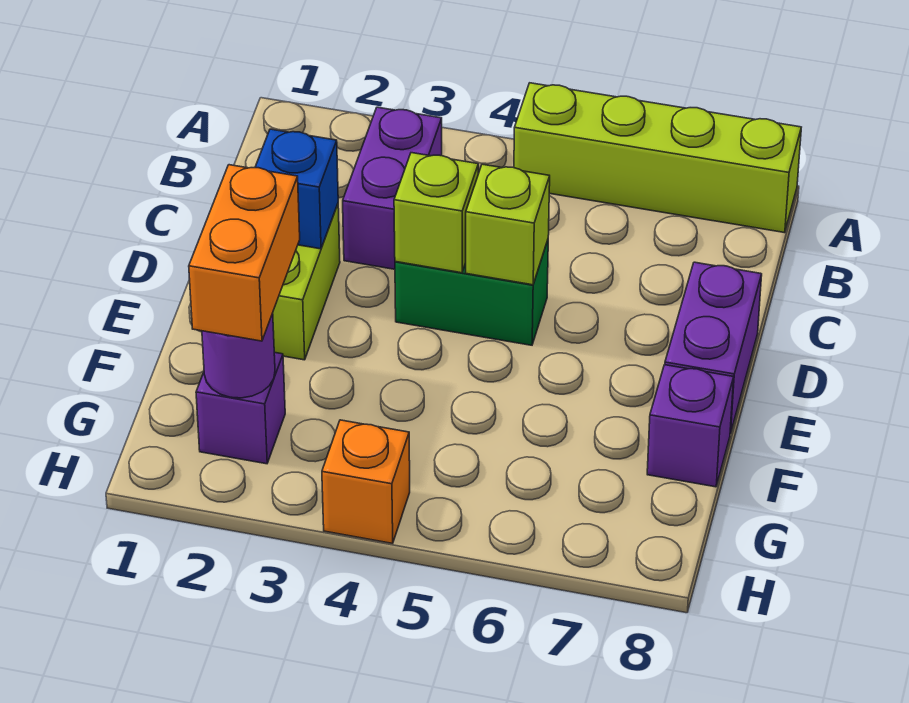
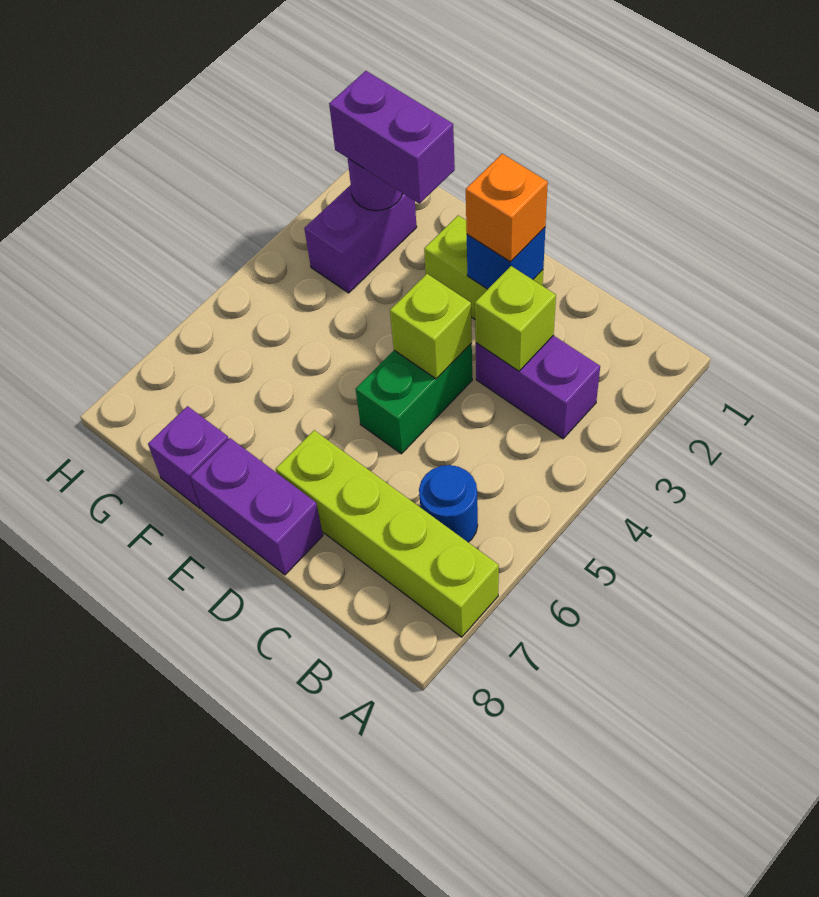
lime brick A5:A8 level 1 -> lime brick A7:D7 level 1
none -> blue round brick B6 level 1
lime brick D5 level 2 -> lime brick C3 level 2
orange brick F2:G2 level 3 -> purple brick F2:G2 level 3
purple brick G2 level 1 -> purple brick G2:G3 level 1
orange brick H4 level 1 -> orange brick D2 level 3

